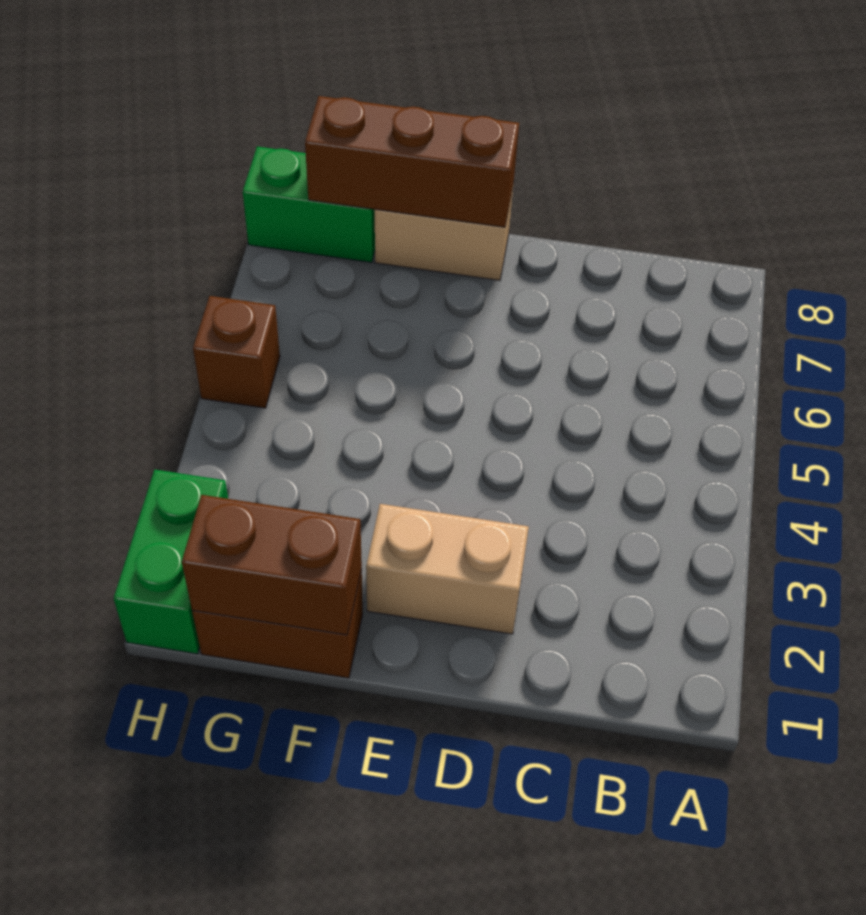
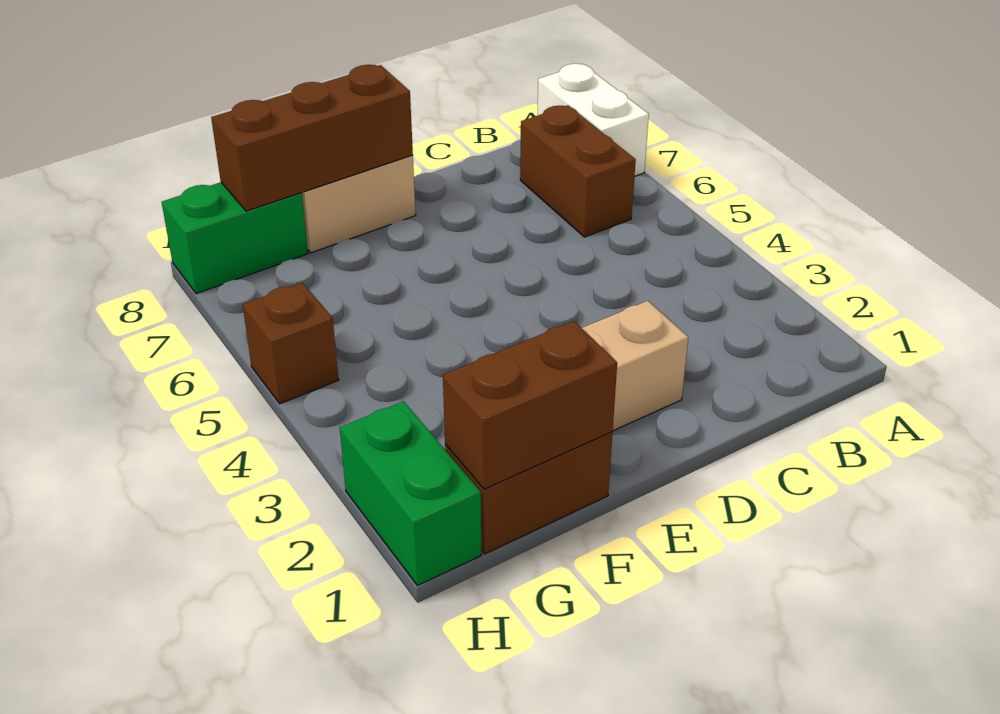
none -> white brick A7:A8 level 1
none -> brown brick B6:B7 level 1

